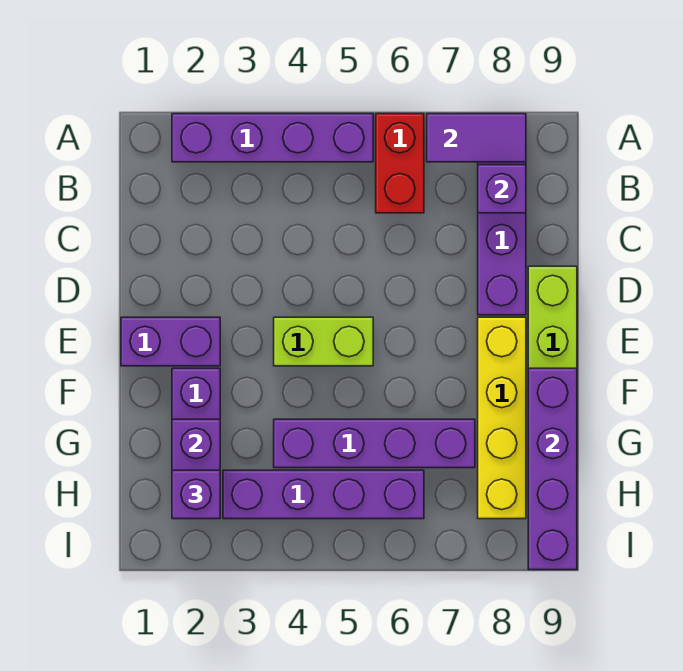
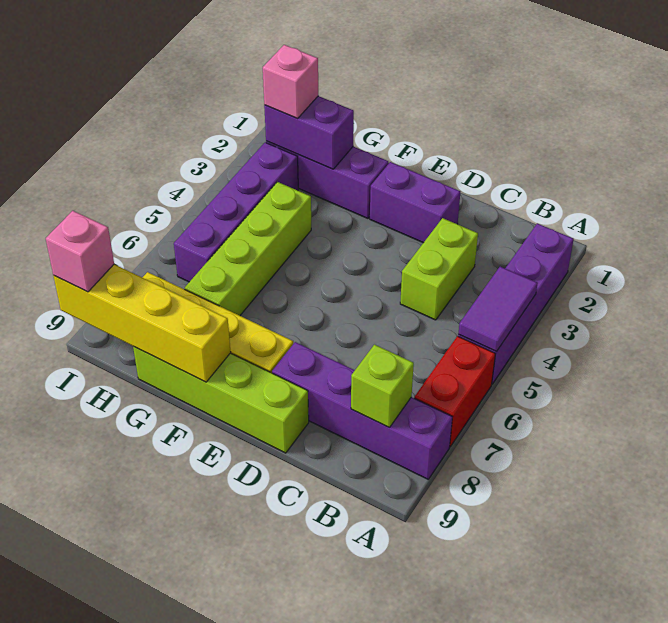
red brick A6:B6 level 1 -> red brick A6:A7 level 1
purple tile A7:A8 level 2 -> purple tile A4:A5 level 2
purple brick B8 level 2 -> lime brick B8 level 2
purple brick E1:E2 level 1 -> purple brick D2:E2 level 1
lime brick E4:E5 level 1 -> lime brick C3:C4 level 1
purple brick F9:I9 level 2 -> yellow brick F9:I9 level 2
purple brick G4:G7 level 1 -> lime brick G4:G7 level 1
purple brick H2 level 3 -> pink brick H2 level 3
none -> pink brick I9 level 3

